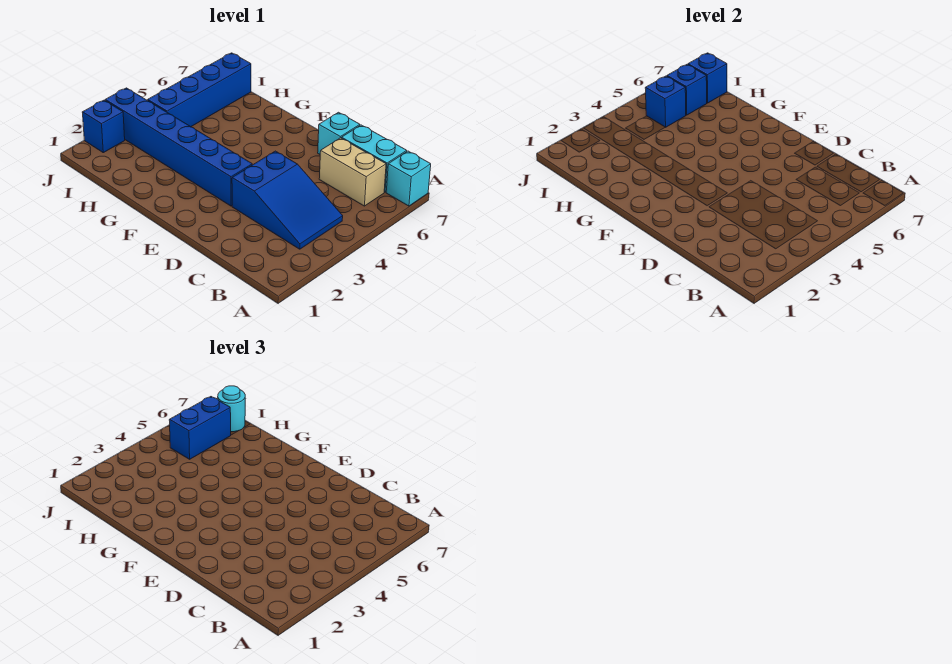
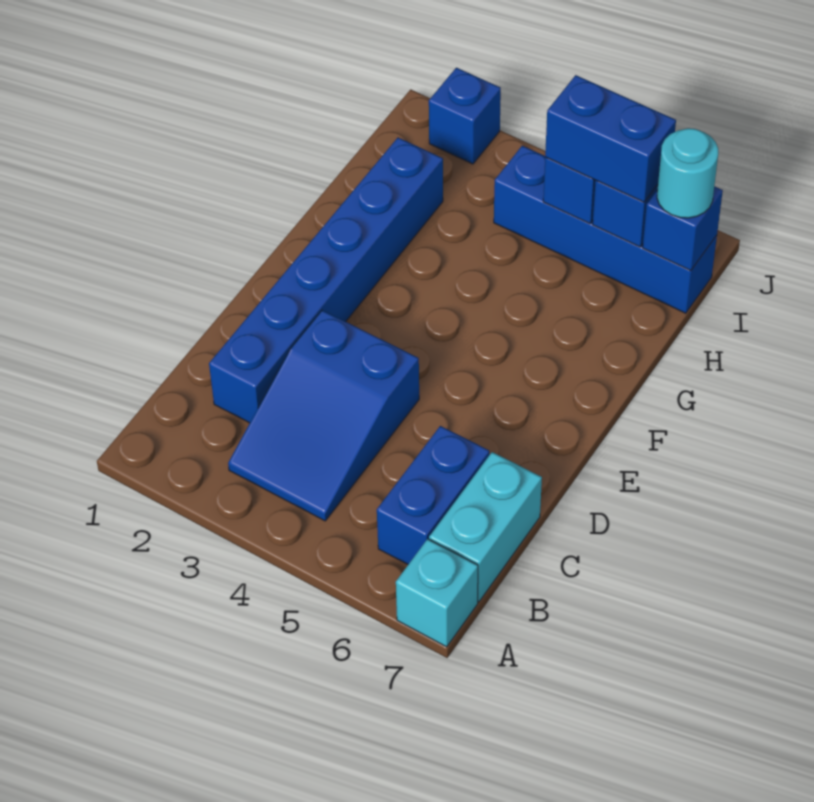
tan brick B6:C6 level 1 -> blue brick B6:C6 level 1
cyan brick D7 level 1 -> none
blue brick E3:J3 level 1 -> blue brick C2:H2 level 1

